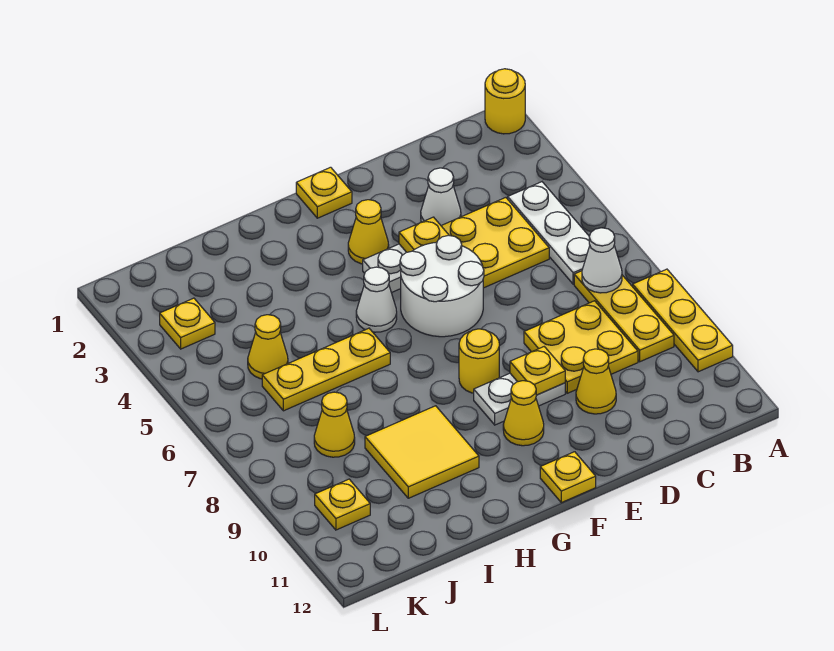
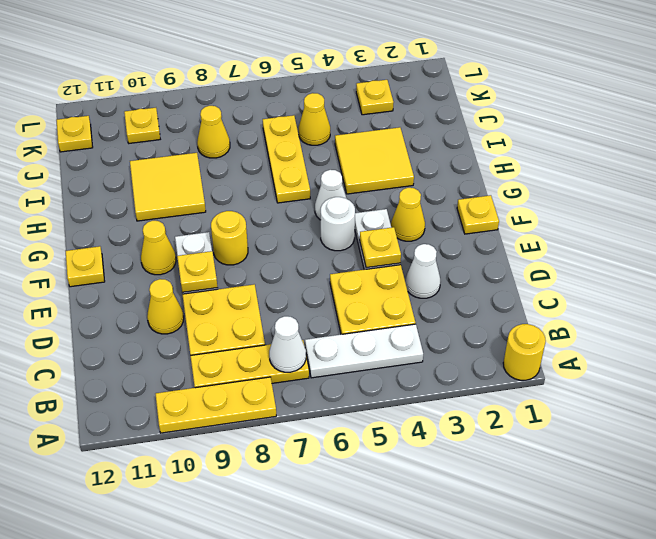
white round brick E5:F6 level 1 -> white round brick F5 level 1
none -> yellow tile H3:I4 level 1
none -> yellow plate K12 level 1

